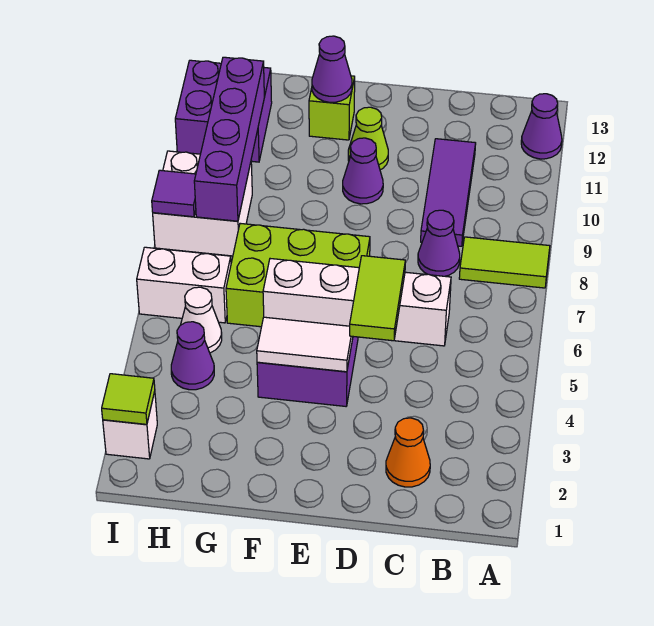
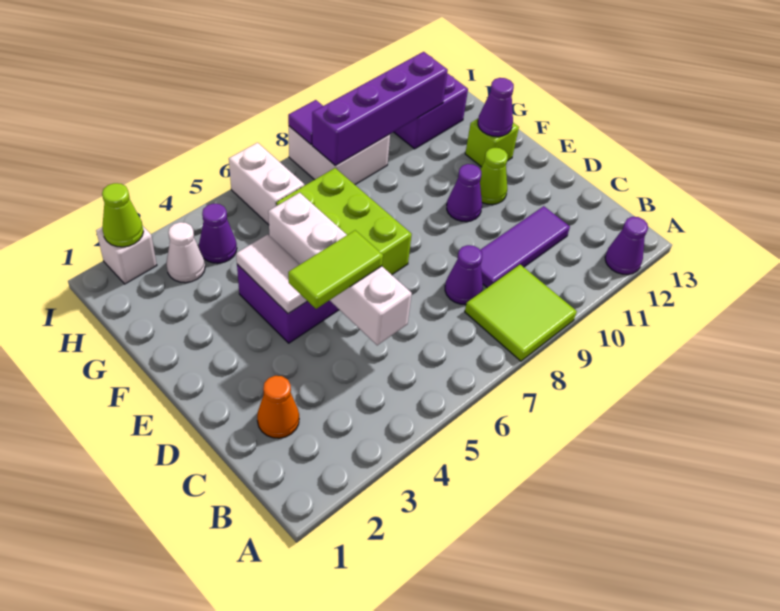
lime tile A8:B8 level 1 -> lime tile A8:B9 level 1
white cone H5 level 1 -> white cone H3 level 1
lime tile I2 level 2 -> lime cone I2 level 2

